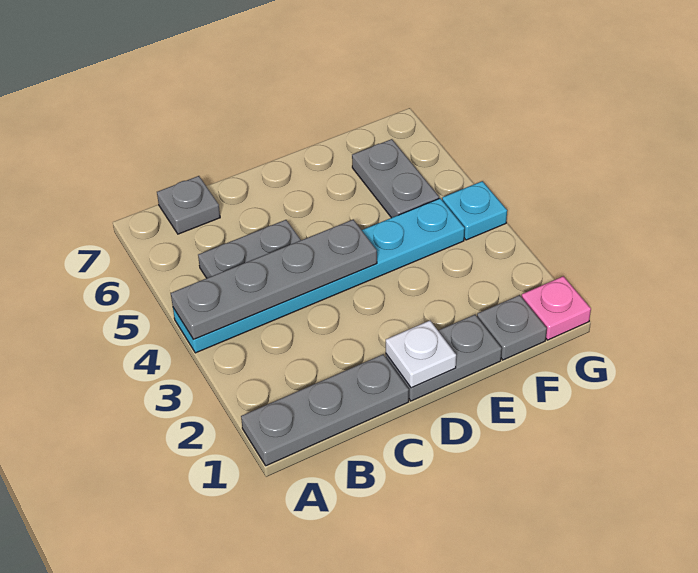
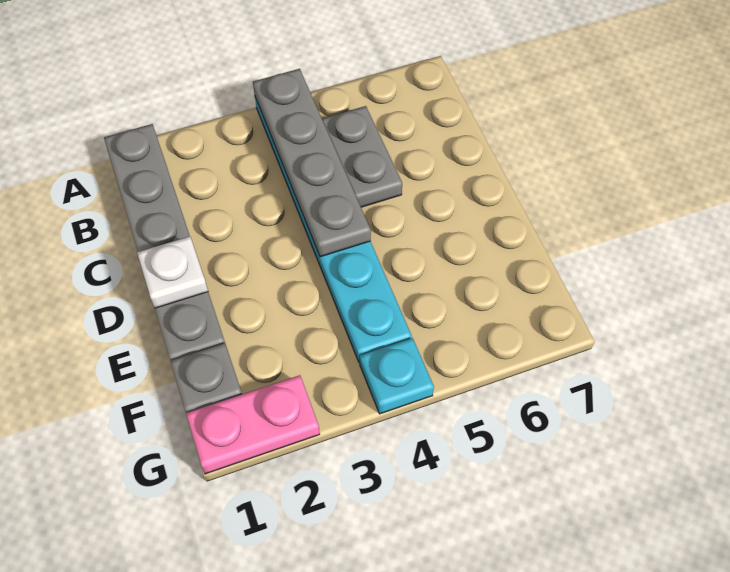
grey plate B7 level 1 -> none
grey plate F5:F6 level 1 -> none
pink plate G1 level 1 -> pink plate G1:G2 level 1

